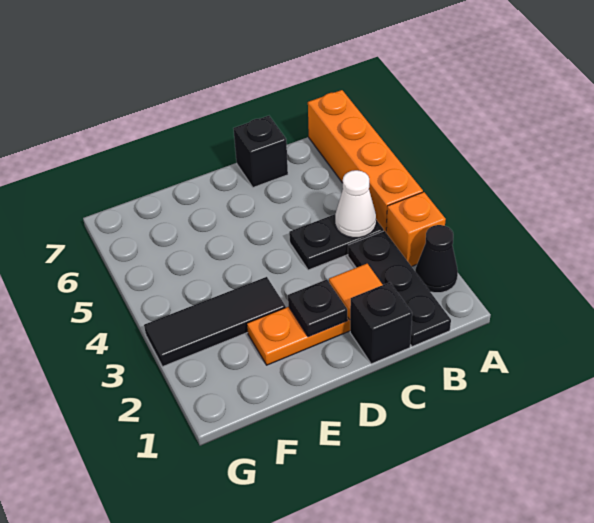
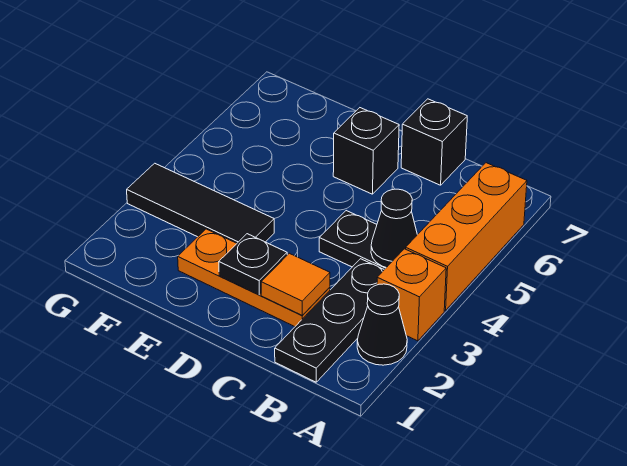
orange brick A4:A7 level 1 -> orange brick A4:A6 level 1
white cone B4 level 2 -> black cone B4 level 2
black brick C1 level 1 -> black brick D6 level 1

